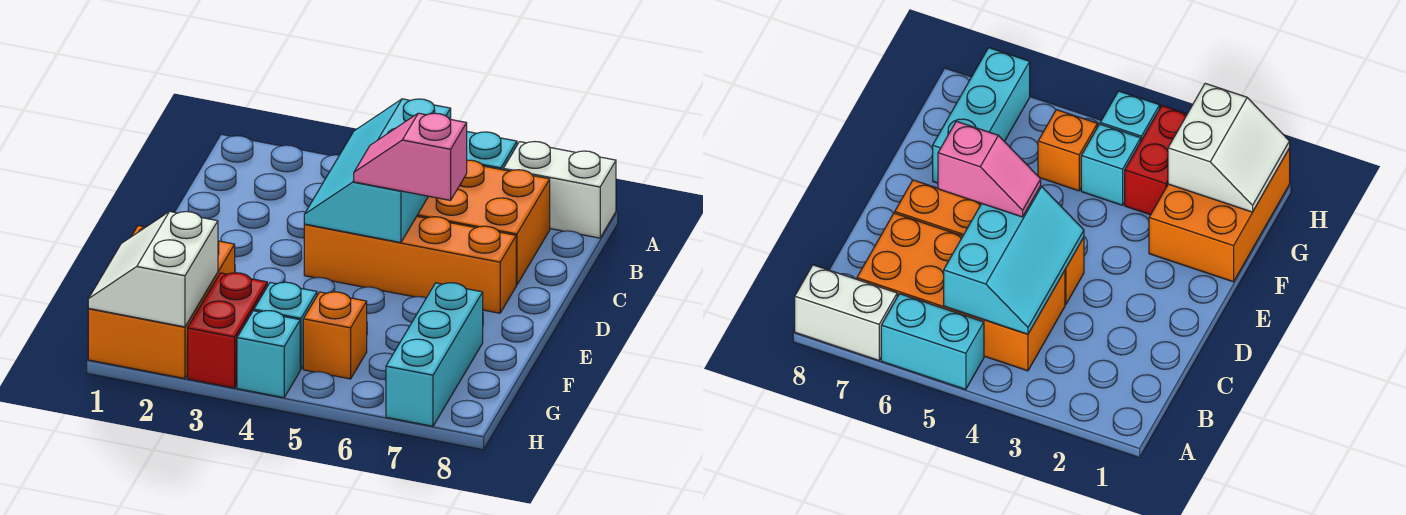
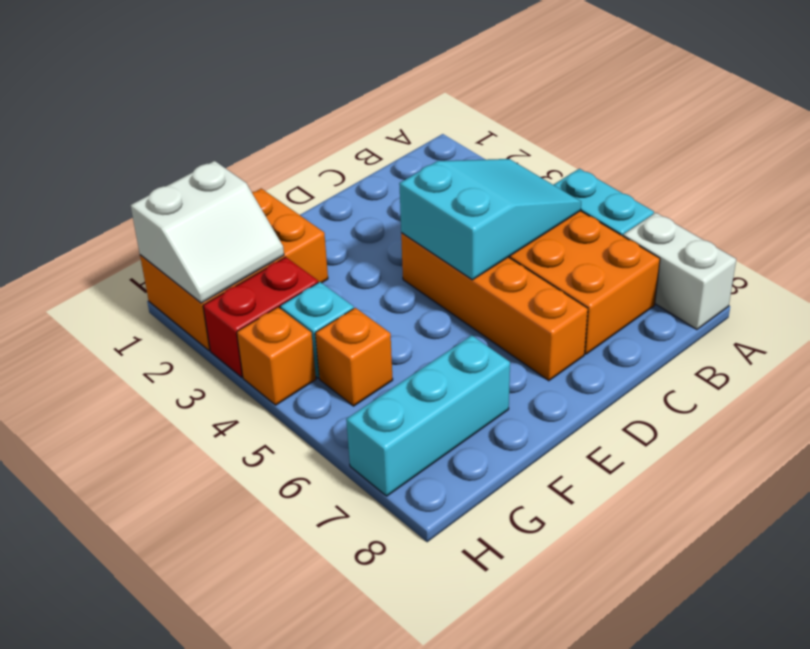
cyan slope B4:D5 level 2 top 5 -> cyan slope B4:D5 level 2 top D
pink slope D5:D6 level 3 top 6 -> none
white slope G1:H2 level 2 top 2 -> white slope G1:H2 level 2 top 1
cyan brick H4 level 1 -> orange brick H4 level 1

